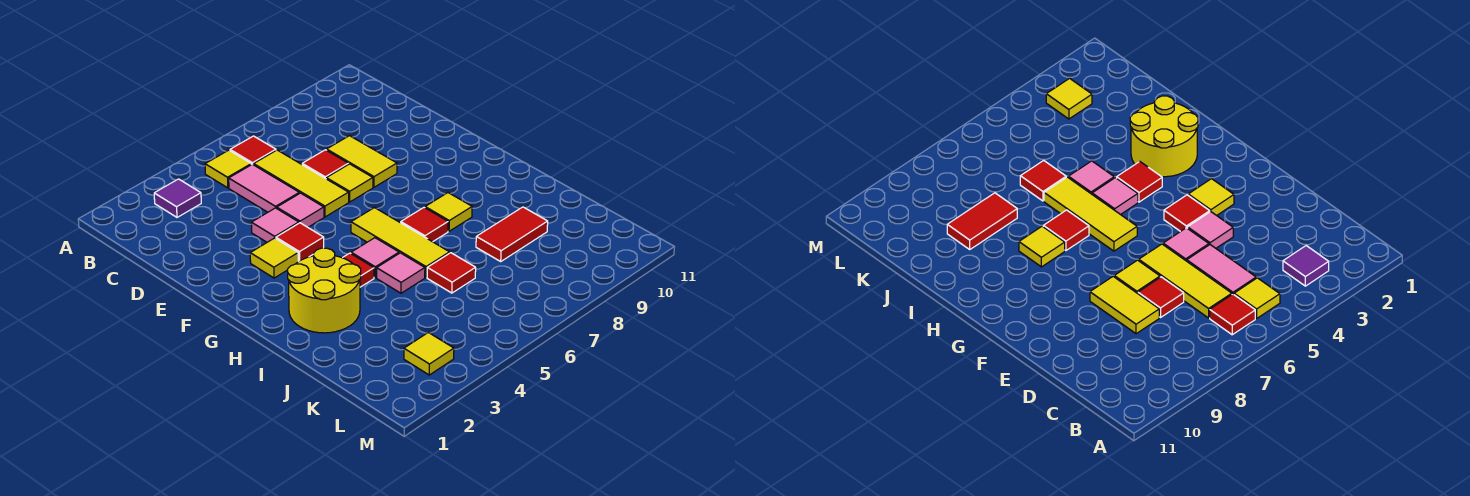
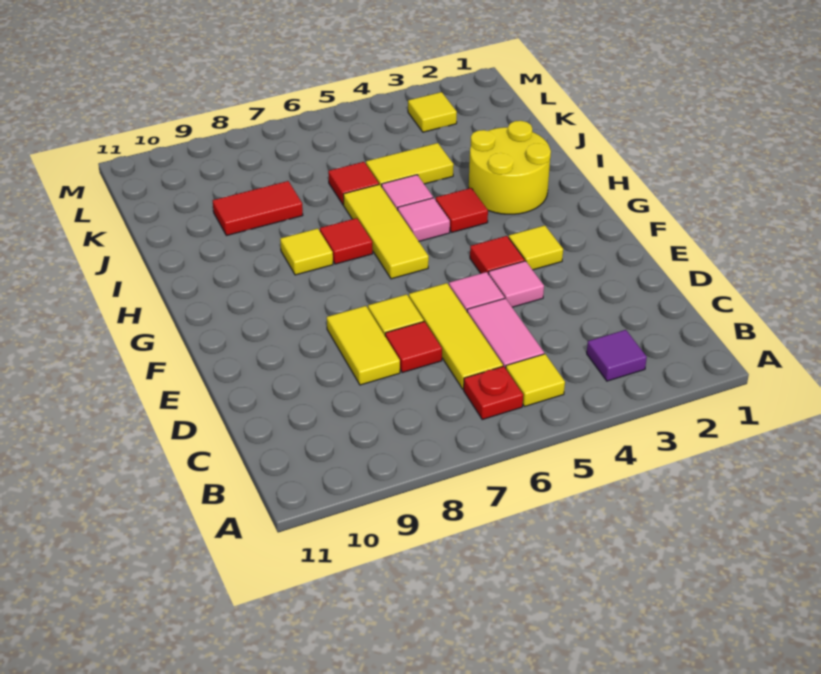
red tile B6 level 1 -> red plate B6 level 1
none -> yellow tile J4:J5 level 1

